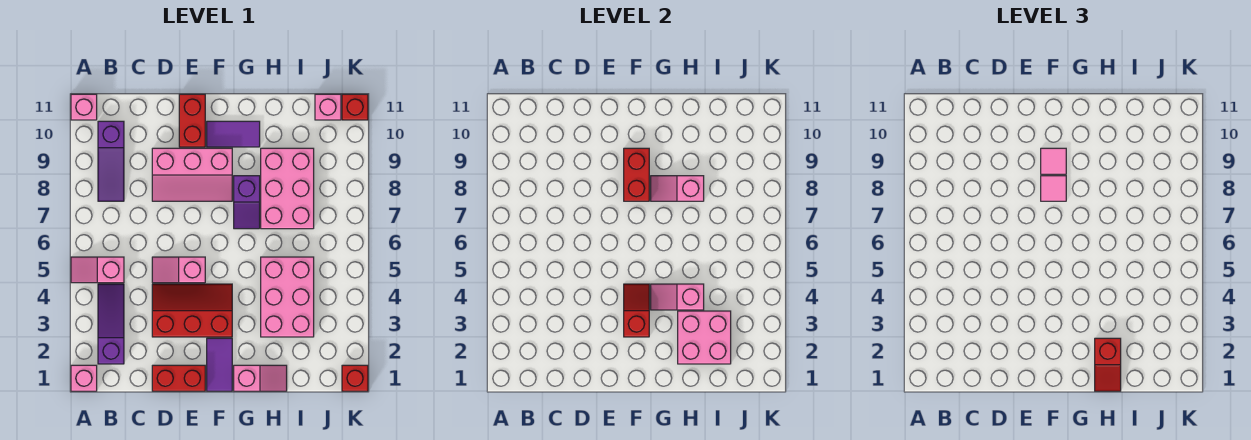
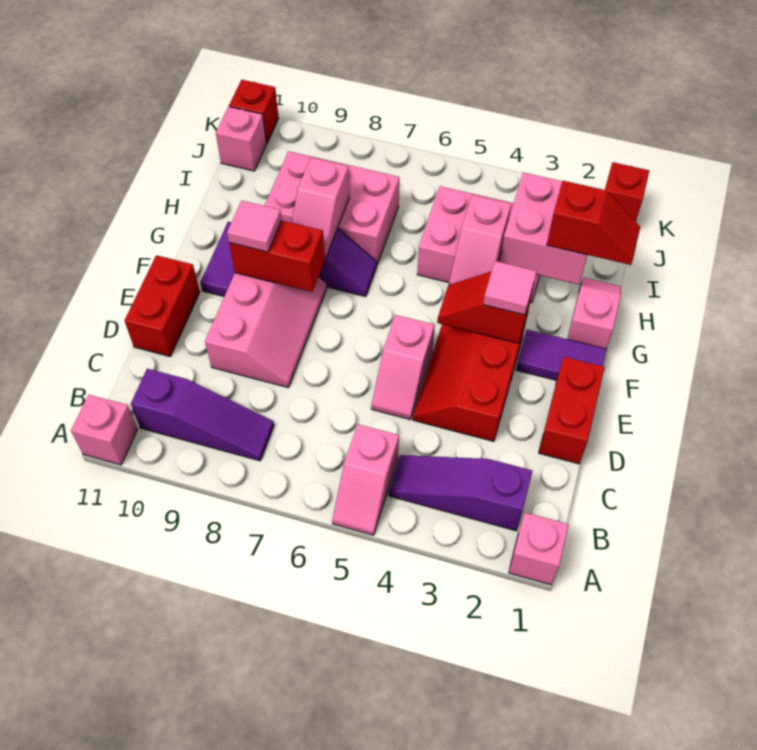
red brick E10:E11 level 1 -> red brick D11:E11 level 1
pink tile F8 level 3 -> pink tile F3 level 3

